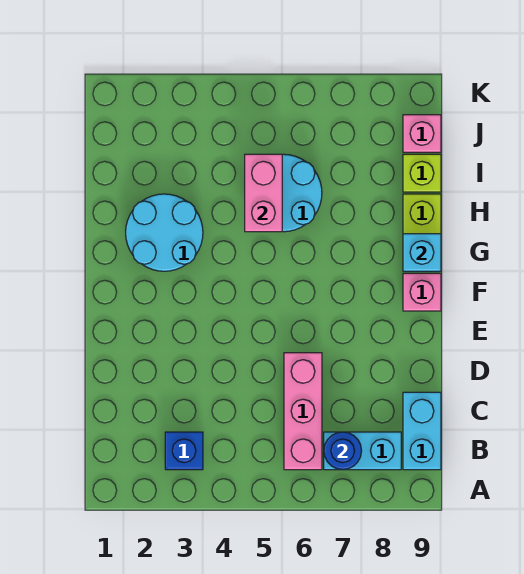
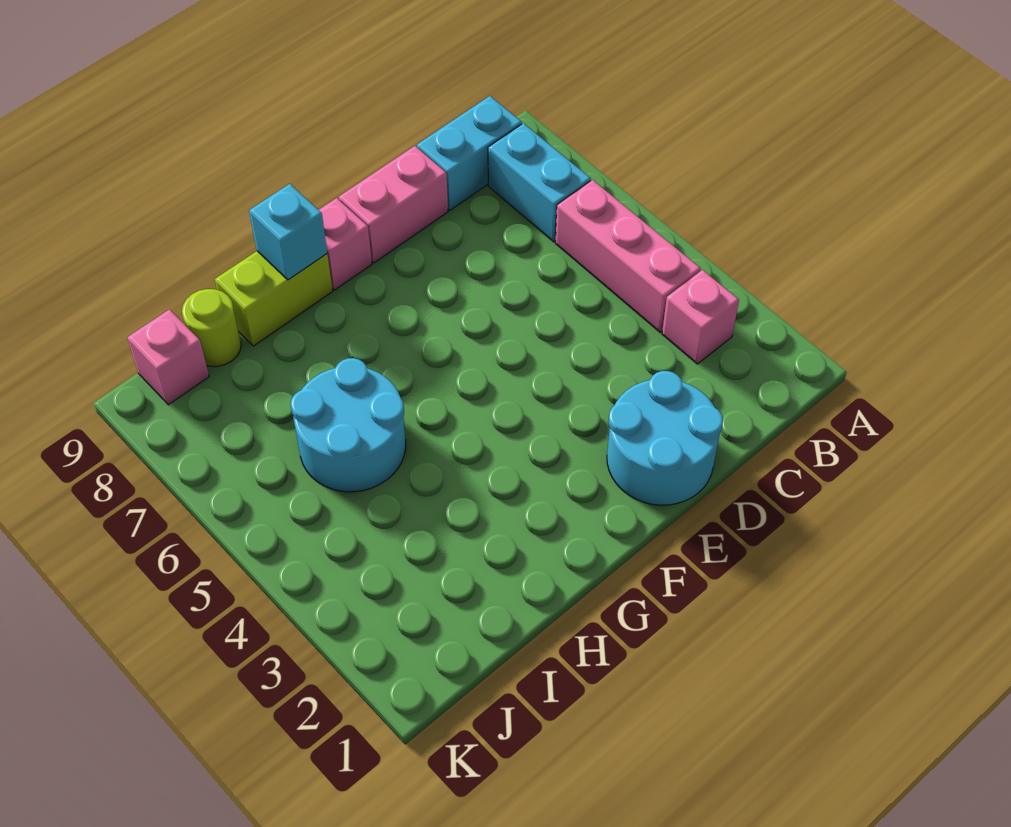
blue brick B3 level 1 -> pink brick B3 level 1
pink brick B6:D6 level 1 -> pink brick B4:B6 level 1
blue round brick B7 level 2 -> none
cyan round brick G2:H3 level 1 -> cyan round brick D1:E2 level 1
pink brick H5:I5 level 2 -> pink brick D9:E9 level 1
lime brick I9 level 1 -> lime round brick I9 level 1

